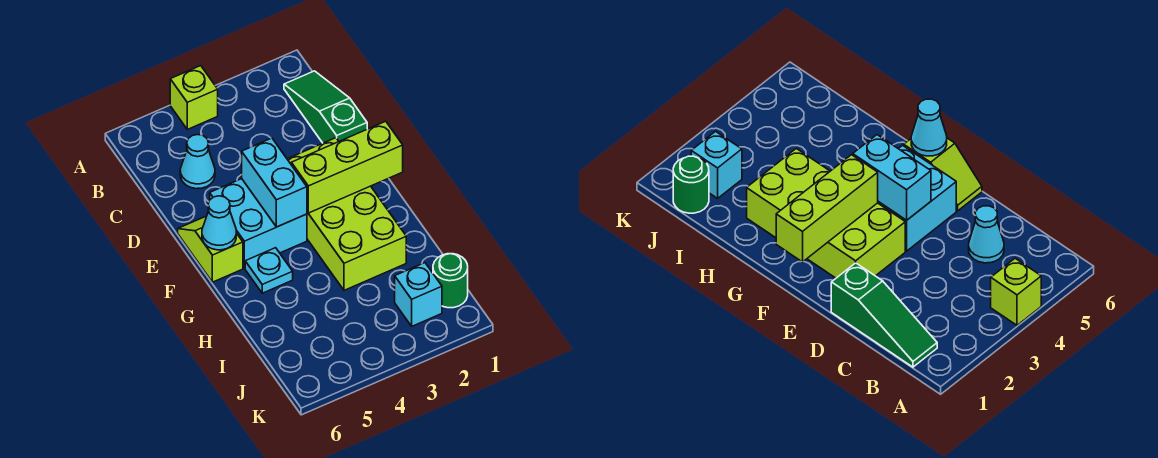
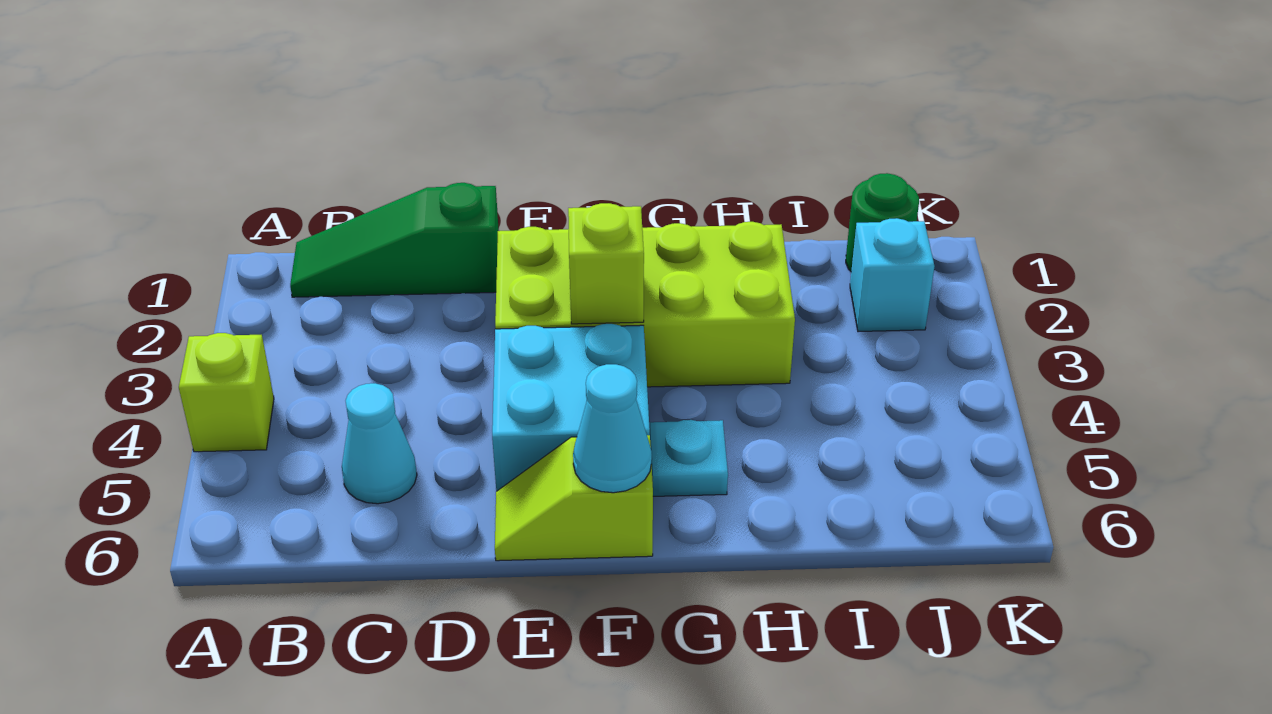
cyan brick E4:F4 level 2 -> none
lime brick F1:F3 level 2 -> lime brick F3 level 2

